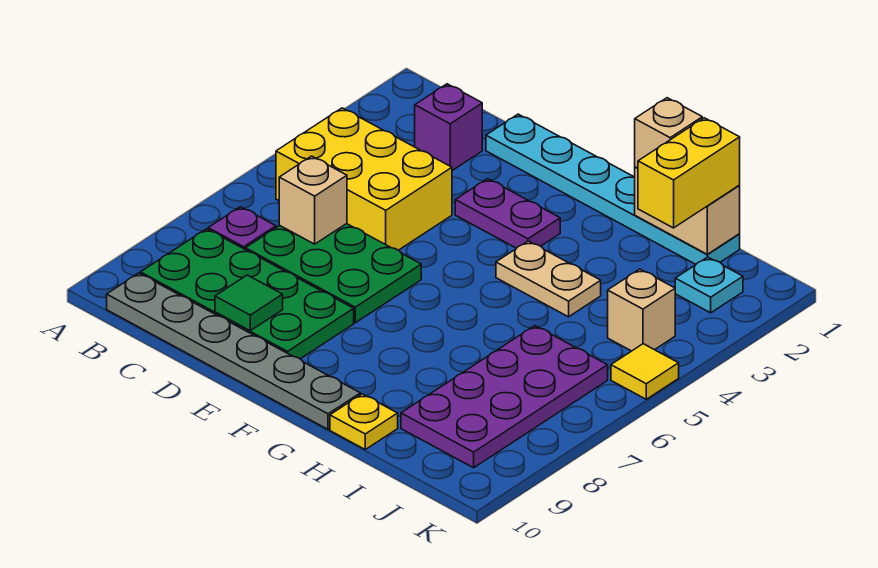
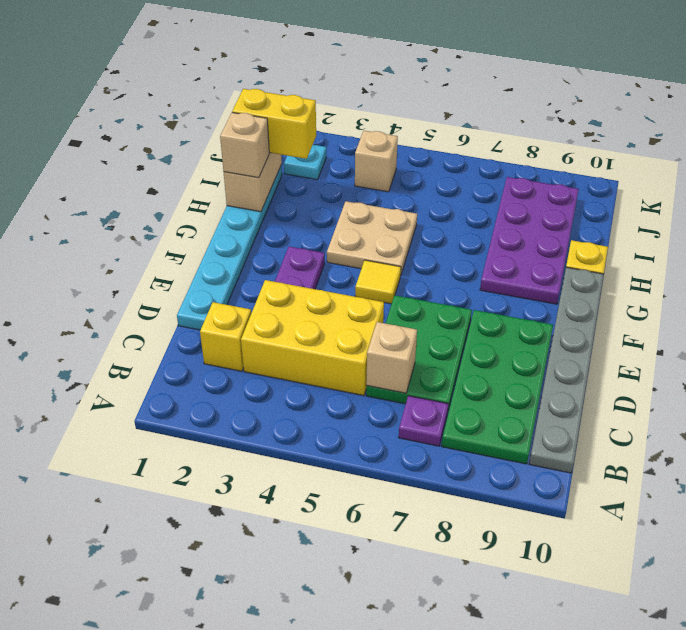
yellow brick B4:D5 level 1 -> yellow brick C3:D5 level 1
purple brick C2 level 1 -> yellow brick C2 level 1
green tile D9 level 2 -> none
tan plate G4:H4 level 1 -> tan plate G4:H5 level 1
purple plate I6:J9 level 1 -> purple plate G8:J9 level 1
yellow tile K5 level 1 -> yellow tile F5 level 1

